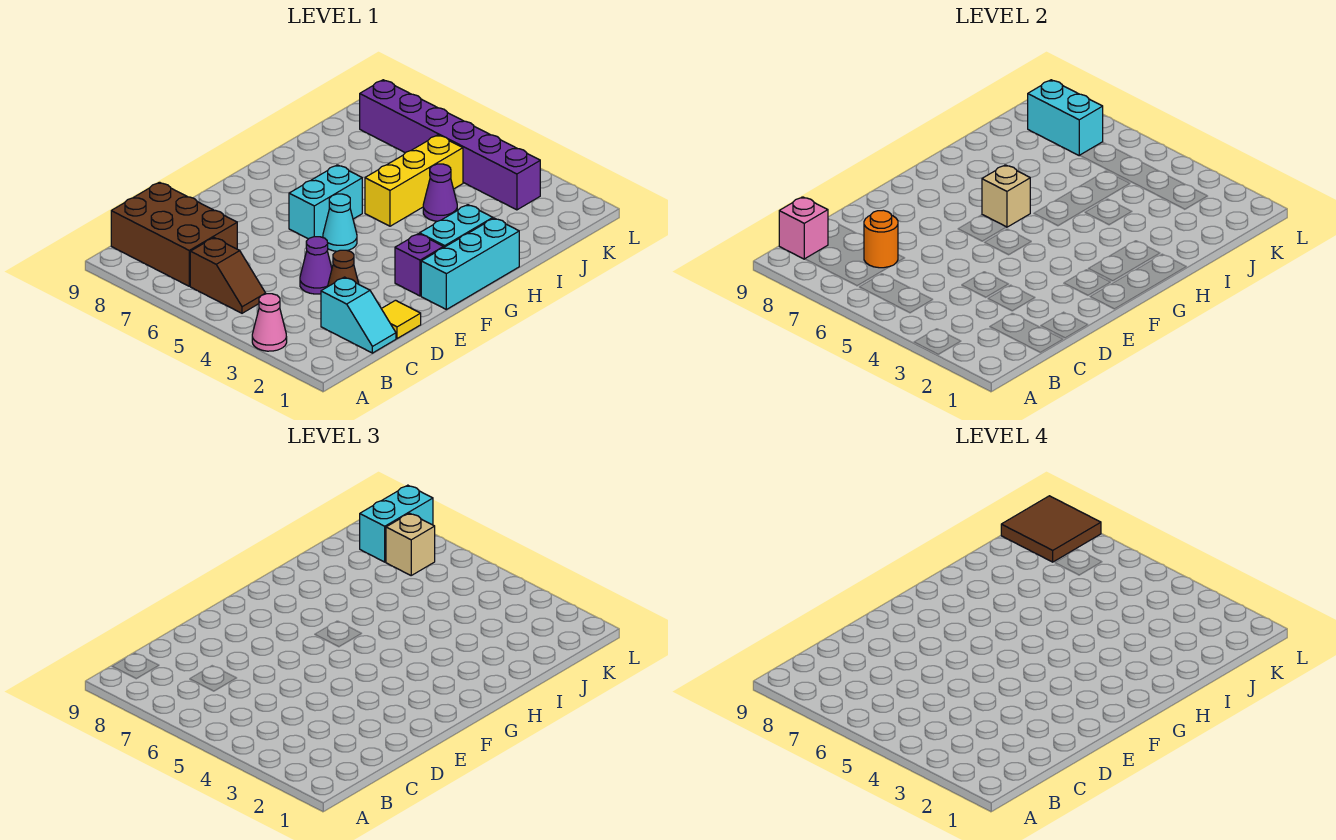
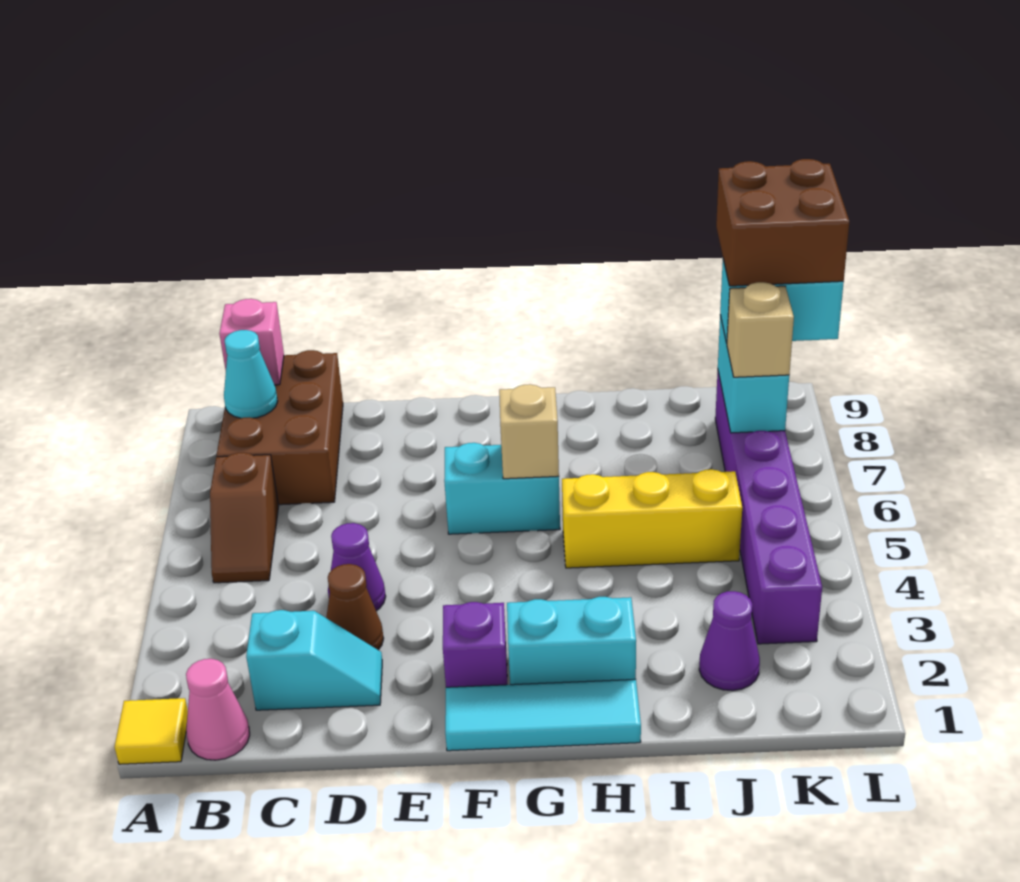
pink cone A3 level 1 -> pink cone B1 level 1
cyan slope C1:C2 level 1 top 2 -> cyan slope C2:D2 level 1 top C
orange round brick C7 level 2 -> none
yellow tile D1 level 1 -> yellow tile A1 level 1
cyan brick F1:H1 level 1 -> cyan tile F1:H1 level 1
cyan cone F5 level 1 -> cyan cone B8 level 2
purple cone I4 level 1 -> purple cone J2 level 1
brown tile K8:L9 level 4 -> brown brick K8:L9 level 4

